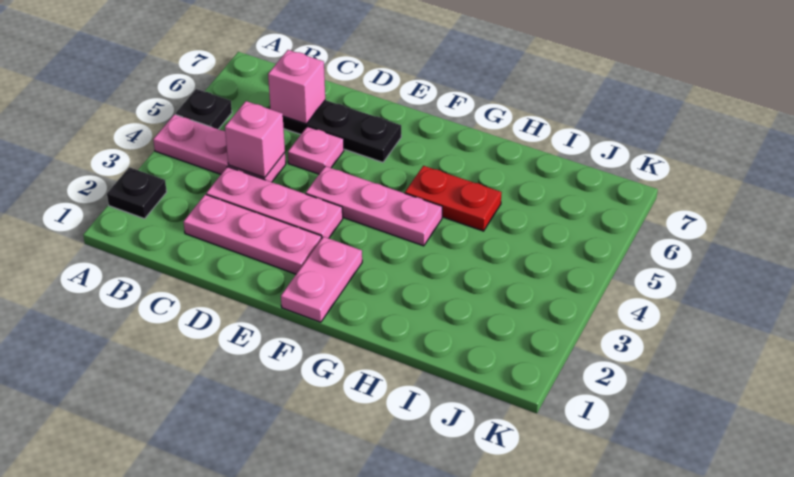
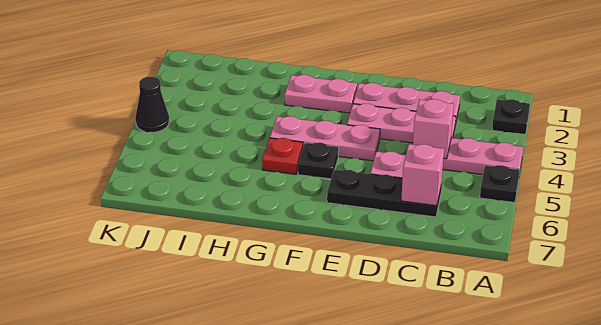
pink plate F1:F2 level 1 -> pink plate F2:G2 level 1
none -> black plate F5 level 1
red plate G5:H5 level 1 -> red plate G5 level 1
none -> black cone K4 level 1

